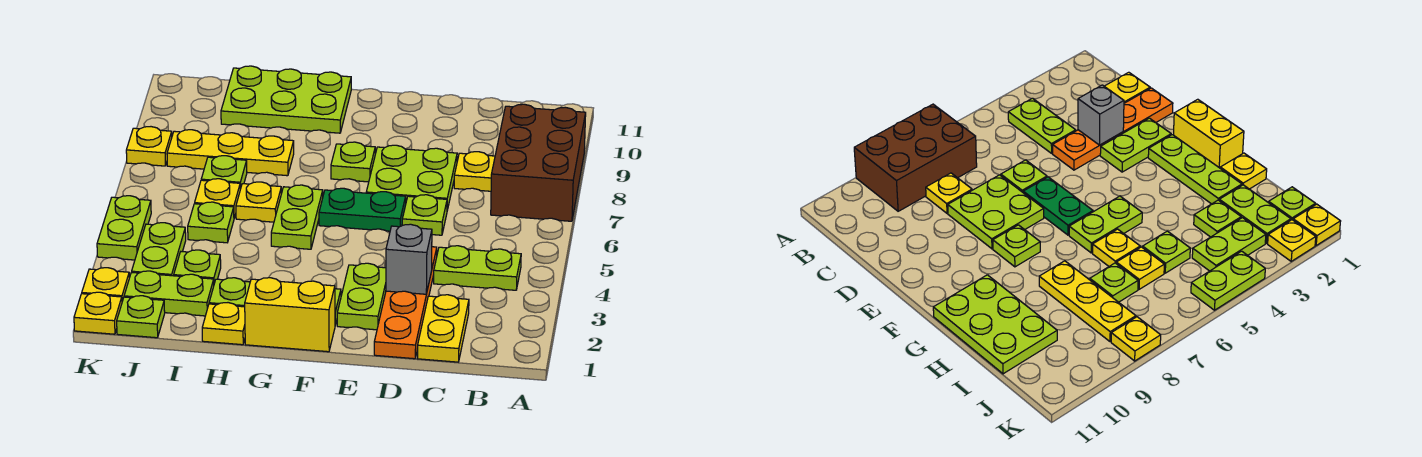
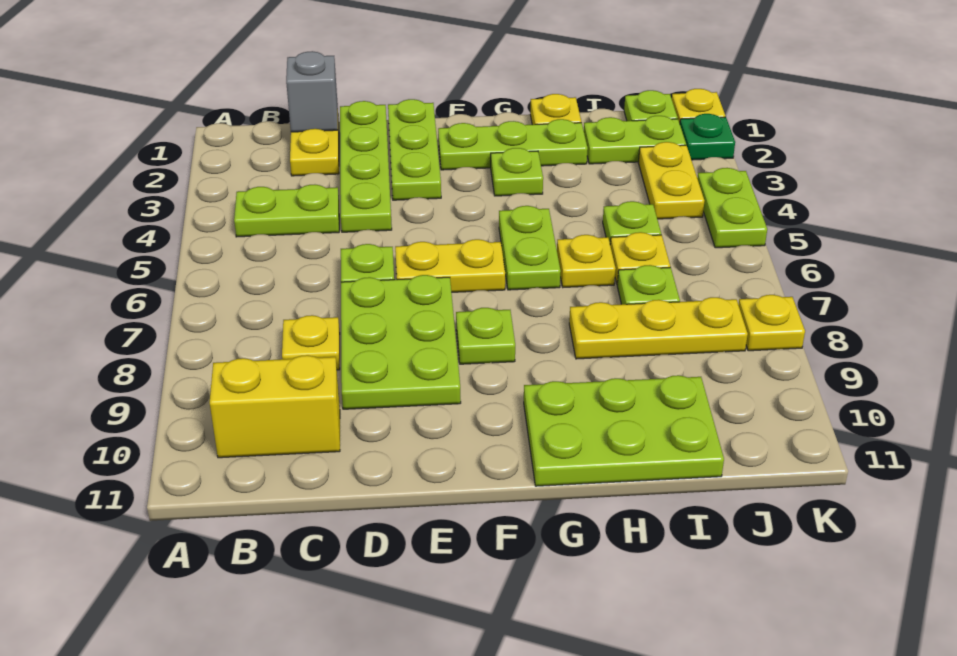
brown brick A7:B9 level 1 -> none
orange plate D1:D4 level 1 -> lime plate D1:D4 level 1
grey brick D3 level 2 -> grey brick C1 level 2
lime plate D7:E8 level 1 -> lime plate D7:E9 level 1
lime plate E2:E3 level 1 -> lime plate E1:E3 level 1
green plate E6:F6 level 1 -> yellow plate E6:F6 level 1
yellow brick F1:G1 level 1 -> yellow brick B10:C10 level 1
lime plate I3 level 1 -> lime plate G3 level 1
lime plate J3:J4 level 1 -> yellow plate J3:J4 level 1
yellow plate K2 level 1 -> green plate K2 level 1

